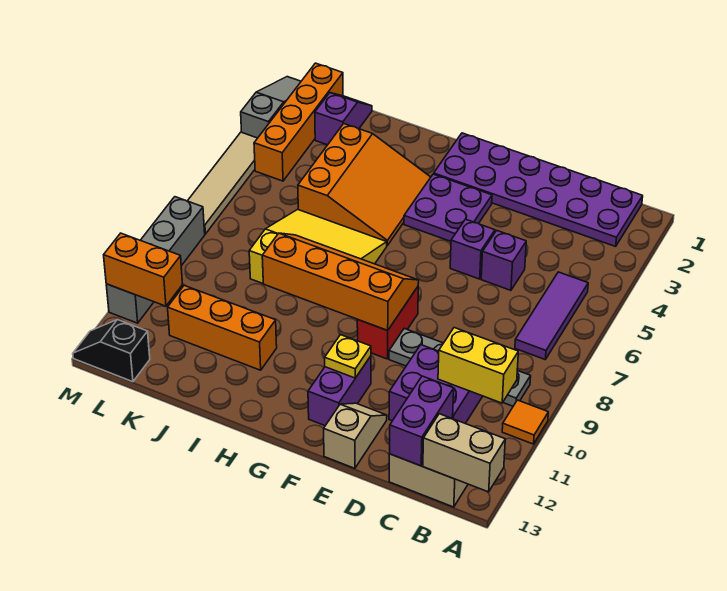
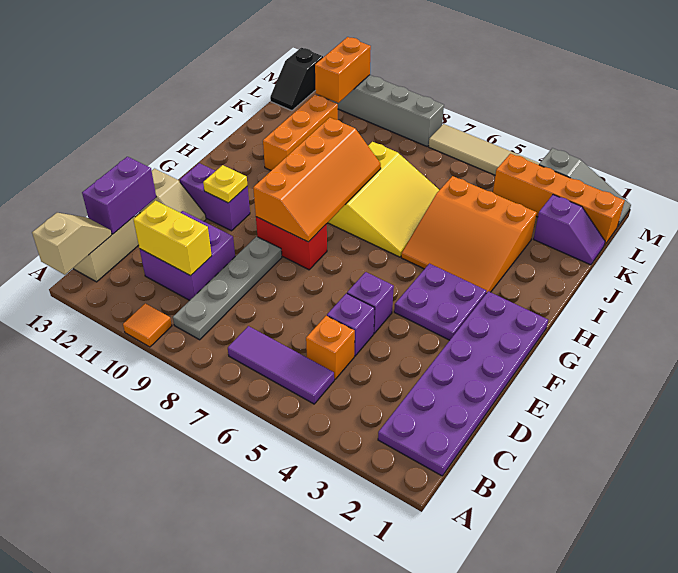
tan brick A13:B13 level 2 -> tan slope A13:B13 level 2 top A
yellow brick B10:C10 level 2 -> yellow brick C10:C11 level 2
none -> orange brick C5 level 1
purple brick C12:C13 level 2 -> purple brick C13:D13 level 2
black slope L13:M13 level 1 top L -> black slope L13:M13 level 1 top M

